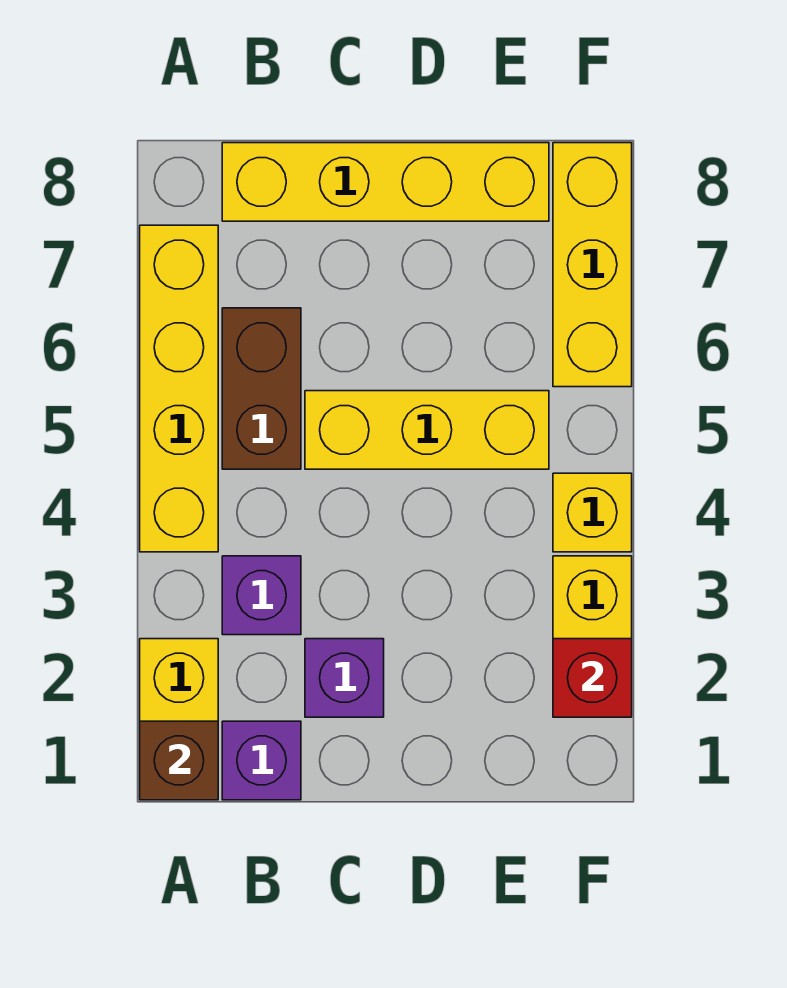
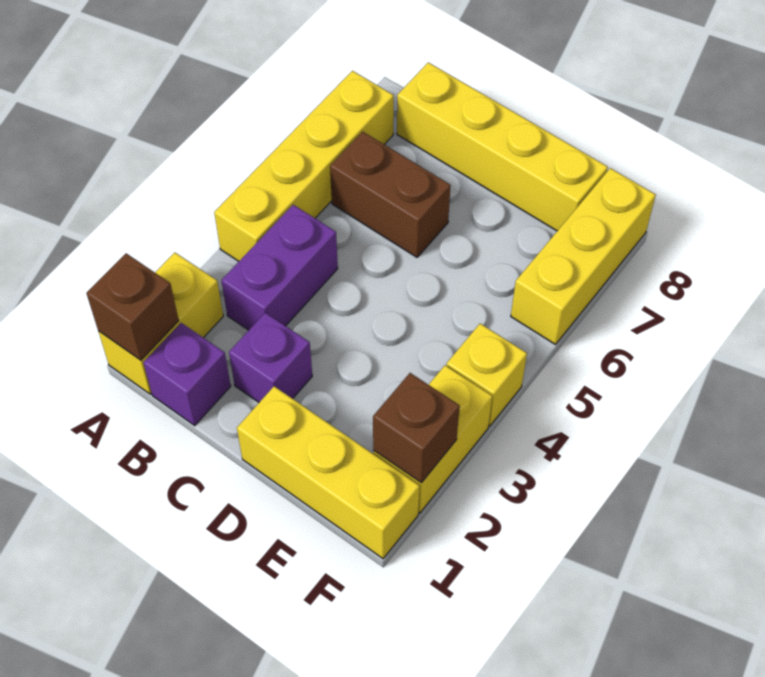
purple brick B3 level 1 -> purple brick B3:B4 level 1
brown brick B5:B6 level 1 -> brown brick B6:C6 level 1
yellow brick C5:E5 level 1 -> yellow brick D1:F1 level 1
red brick F2 level 2 -> brown brick F2 level 2

